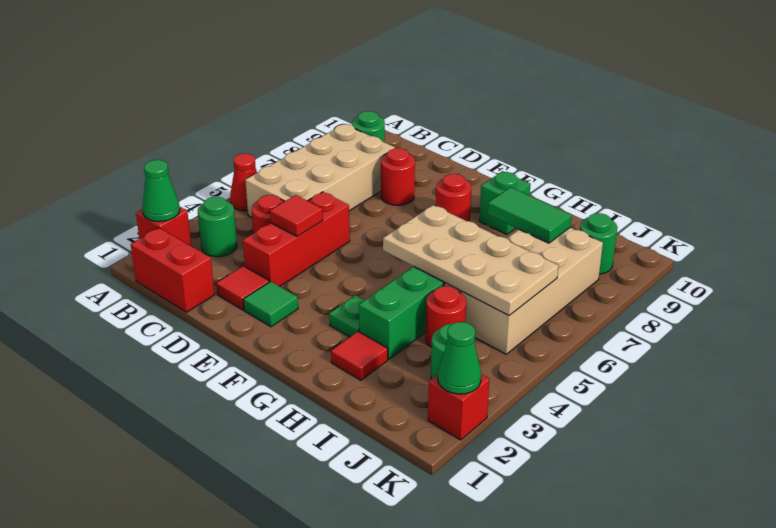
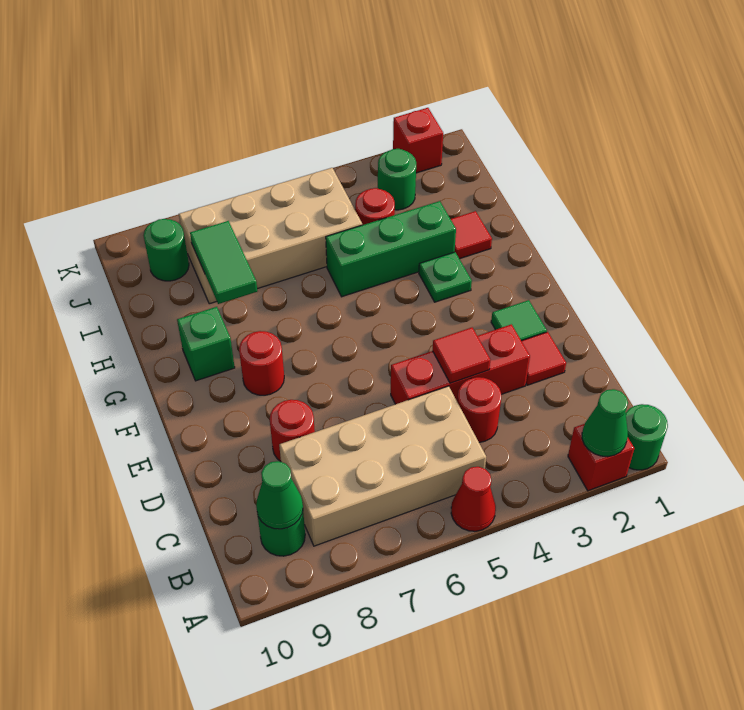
red brick B1:C1 level 1 -> none
green round brick B3 level 1 -> green round brick A1 level 1
tan plate G5:J6 level 2 -> none
green cone K2 level 2 -> green cone B9 level 2

